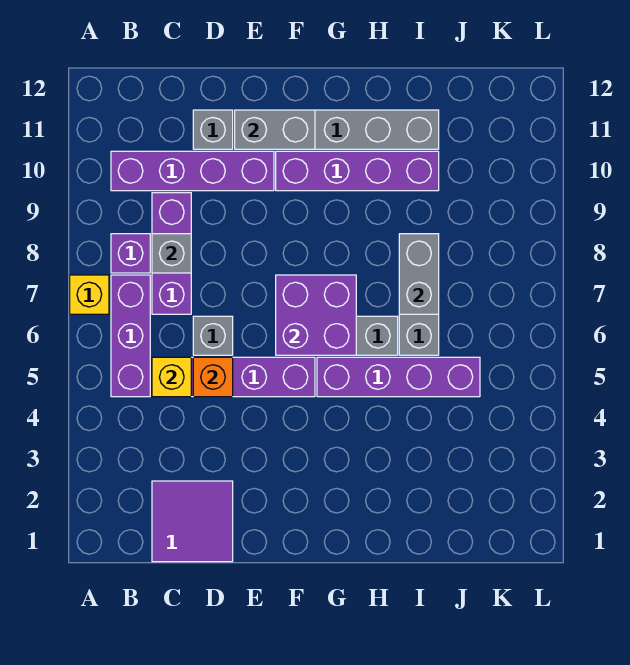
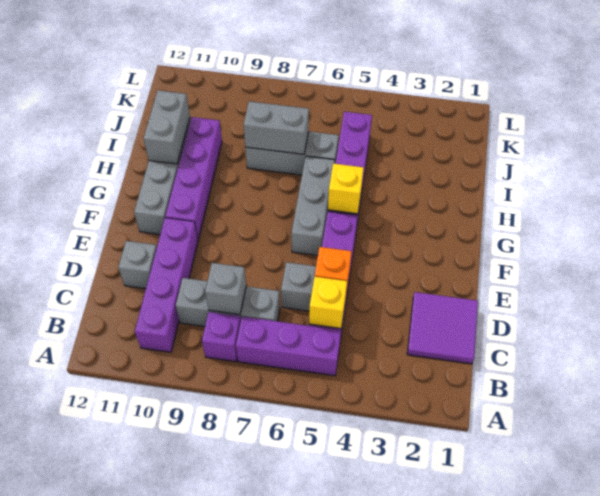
yellow brick A7 level 1 -> yellow brick G5 level 2
purple brick C7:C9 level 1 -> grey brick C7:C9 level 1
grey brick E11:F11 level 2 -> grey brick H11:I11 level 2
purple brick F6:G7 level 2 -> none

